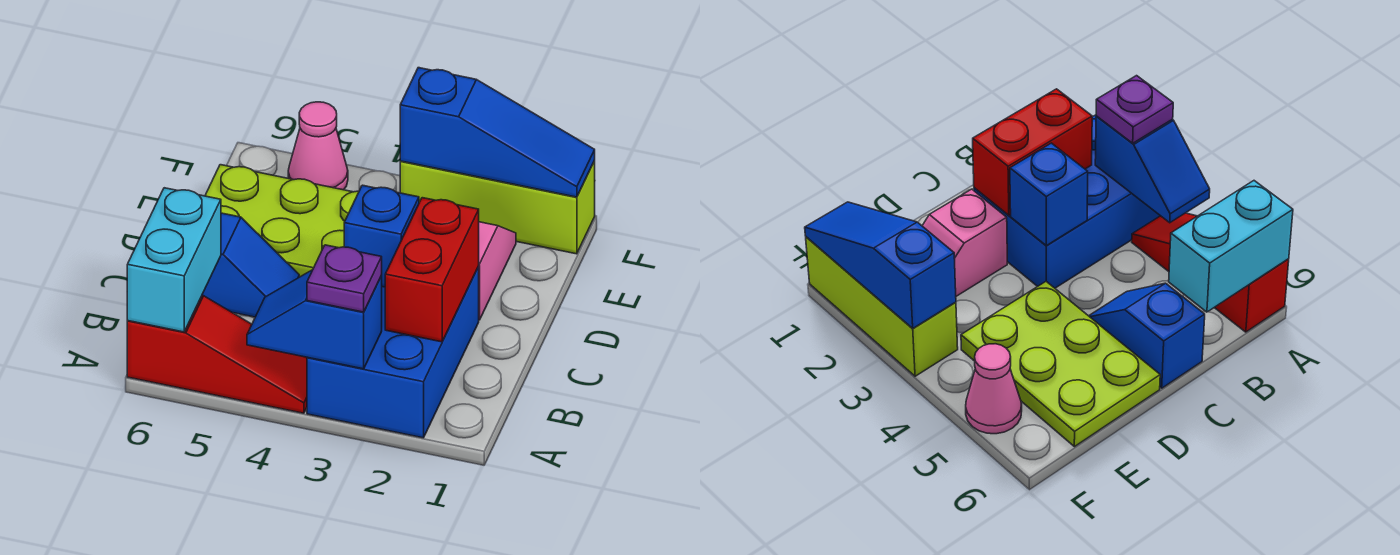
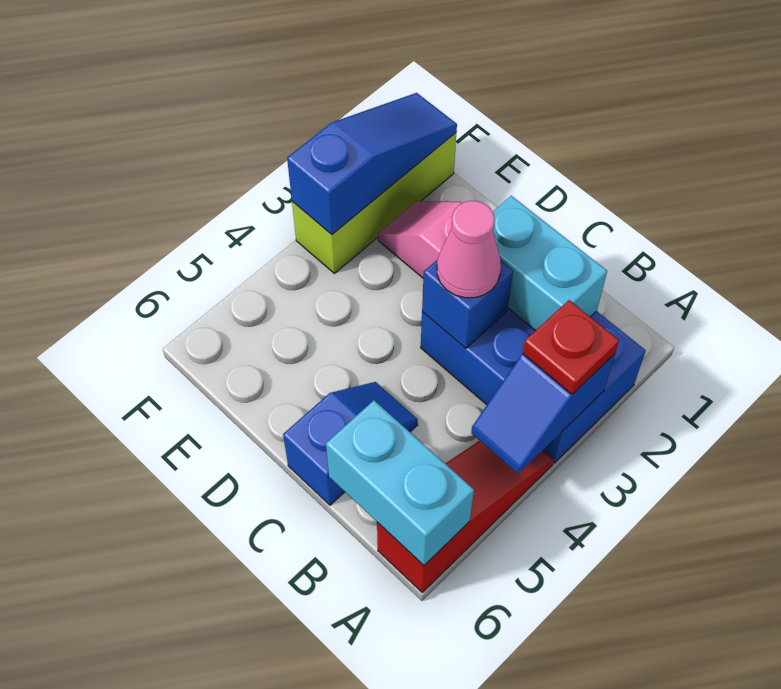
purple plate A3 level 3 -> red plate A3 level 3
red brick B2:C2 level 2 -> cyan brick B2:C2 level 2
lime plate D4:E6 level 1 -> none
pink cone F5 level 1 -> pink cone C3 level 3

